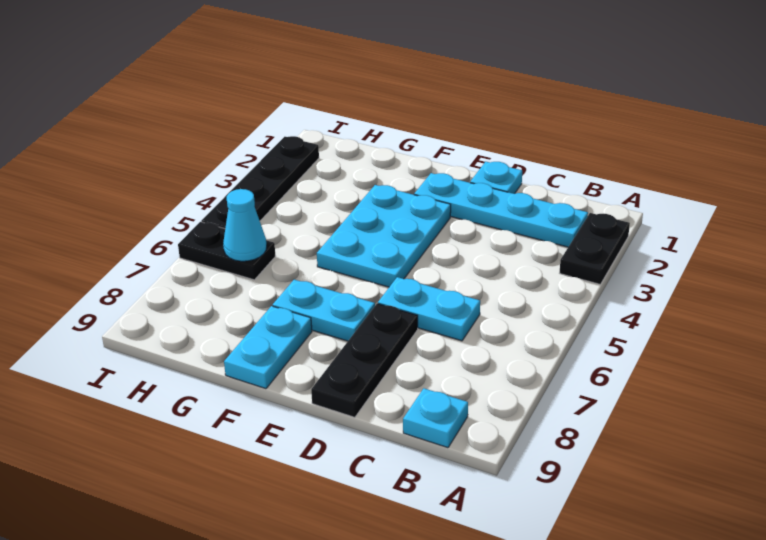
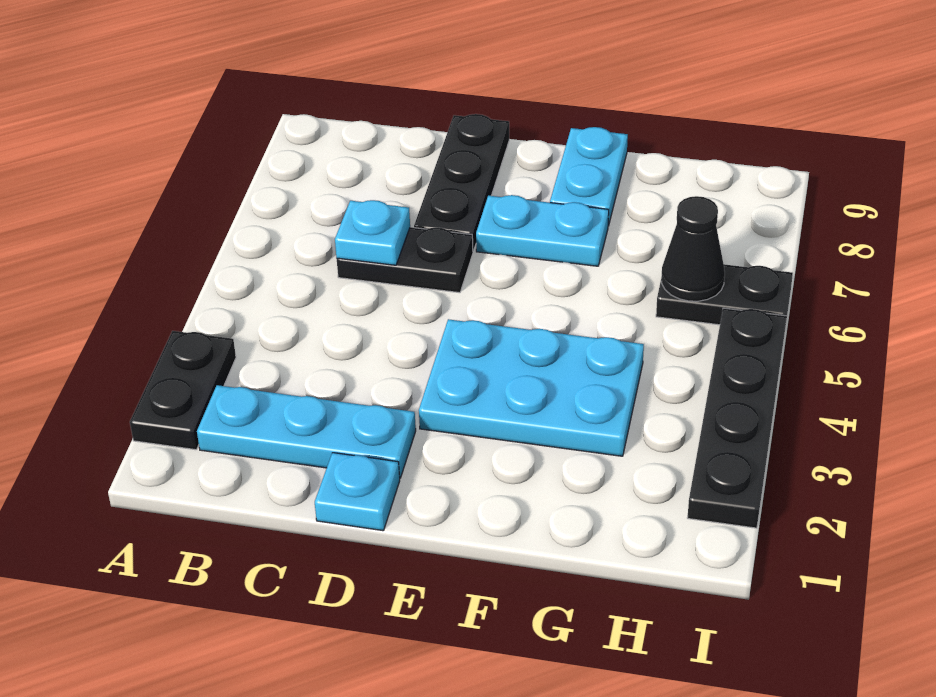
cyan plate B2:E2 level 1 -> cyan plate B2:D2 level 1
cyan plate B9 level 1 -> cyan plate C6 level 2
cyan plate C6:D6 level 1 -> black plate C6:D6 level 1
cyan plate E3:F5 level 1 -> cyan plate E3:G4 level 1
cyan cone H6 level 2 -> black cone H6 level 2

